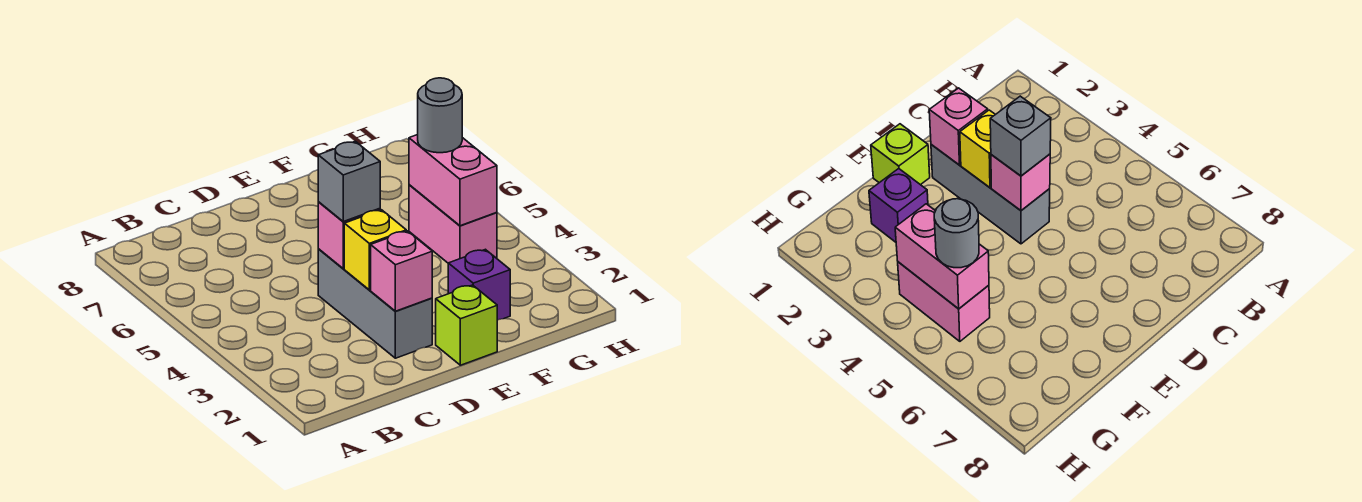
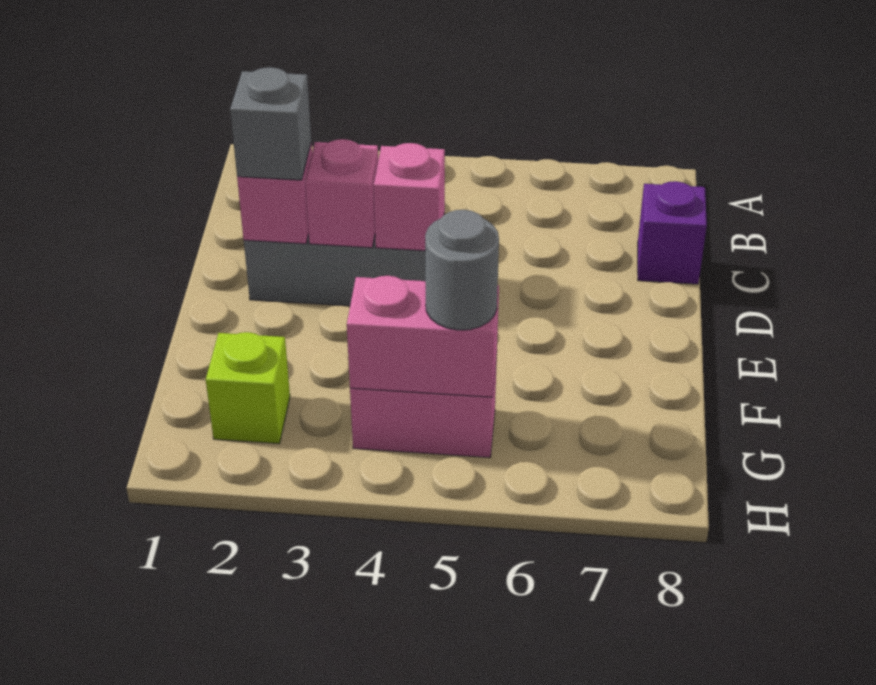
yellow brick D3 level 2 -> pink brick D3 level 2
grey brick D4 level 3 -> grey brick D2 level 3
lime brick E1 level 1 -> lime brick G2 level 1
purple brick F2 level 1 -> purple brick C8 level 1

